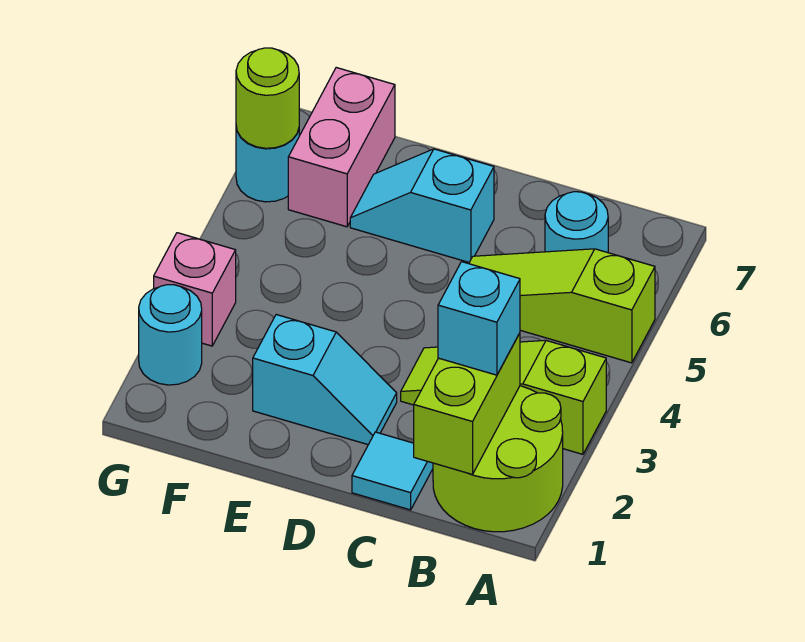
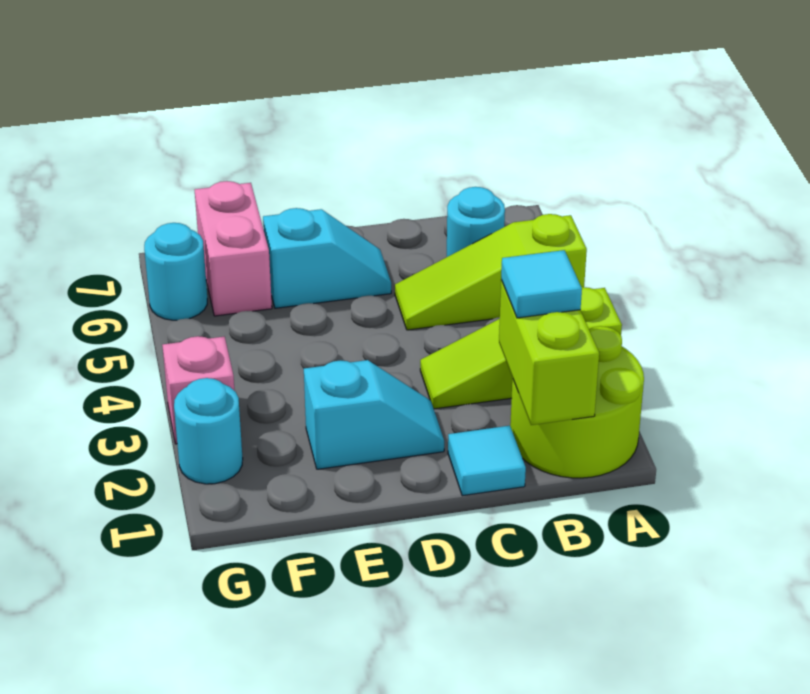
cyan brick B2 level 3 -> cyan tile B2 level 3
cyan slope D6:E6 level 1 top D -> cyan slope D6:E6 level 1 top E
lime round brick G6 level 2 -> none

